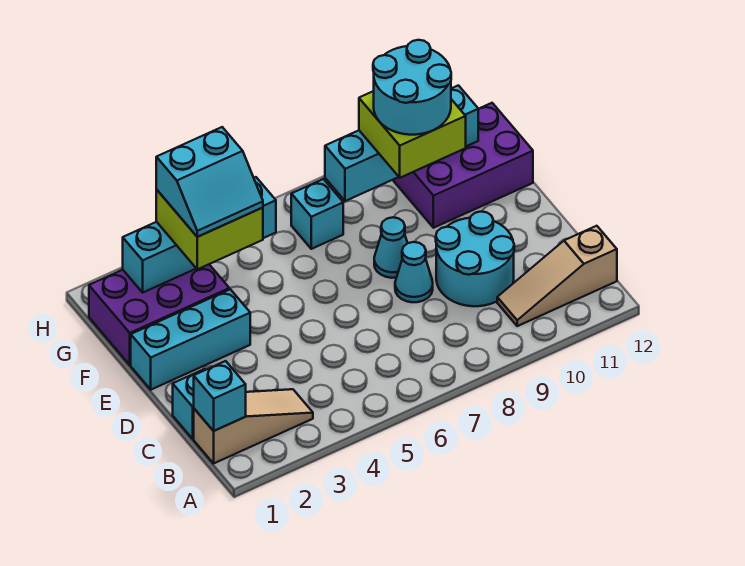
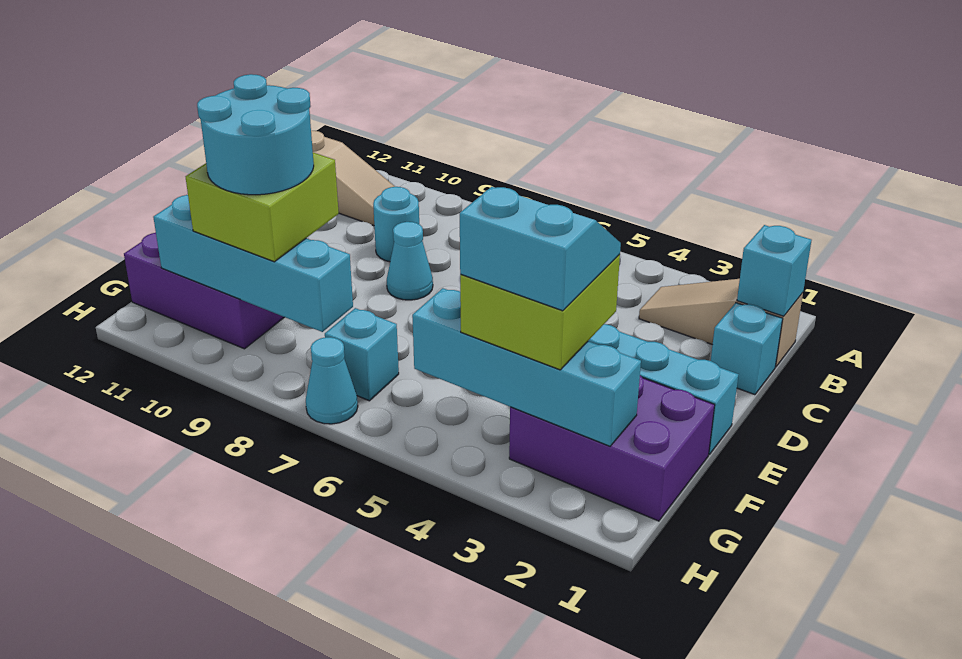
cyan round brick C9:D10 level 1 -> cyan round brick C9 level 1
cyan cone E8 level 1 -> cyan cone H7 level 1

